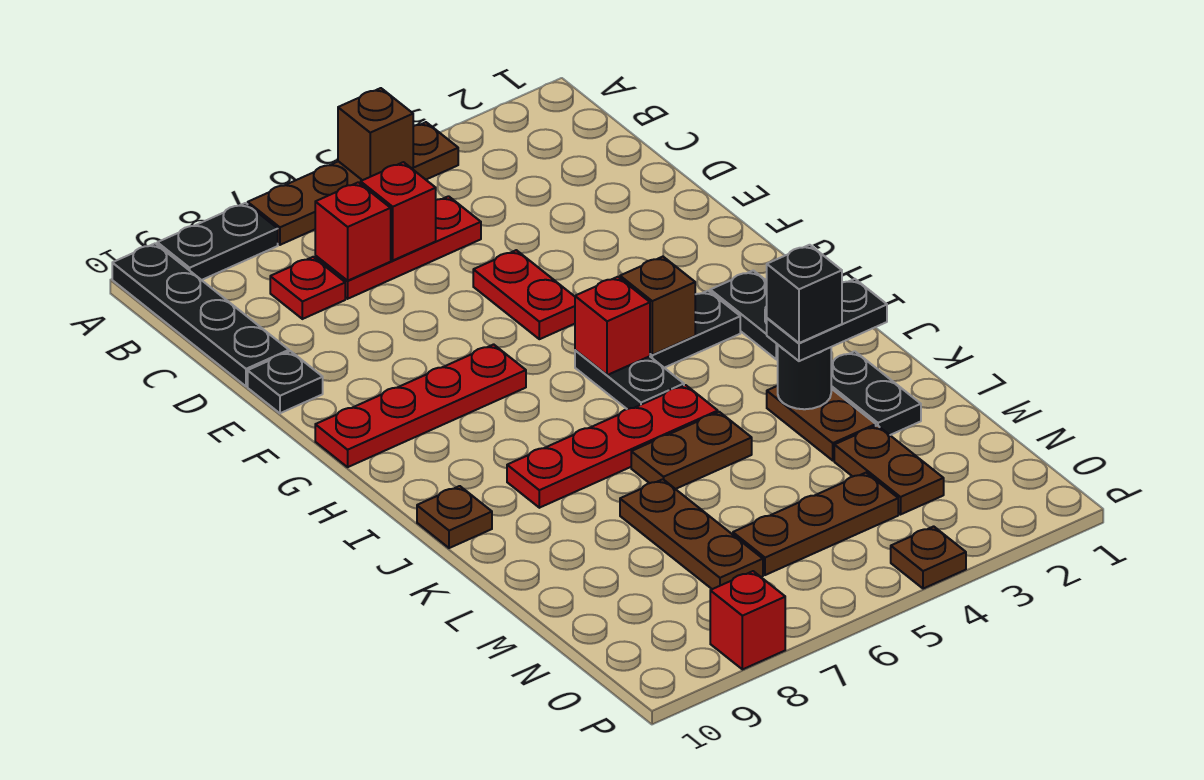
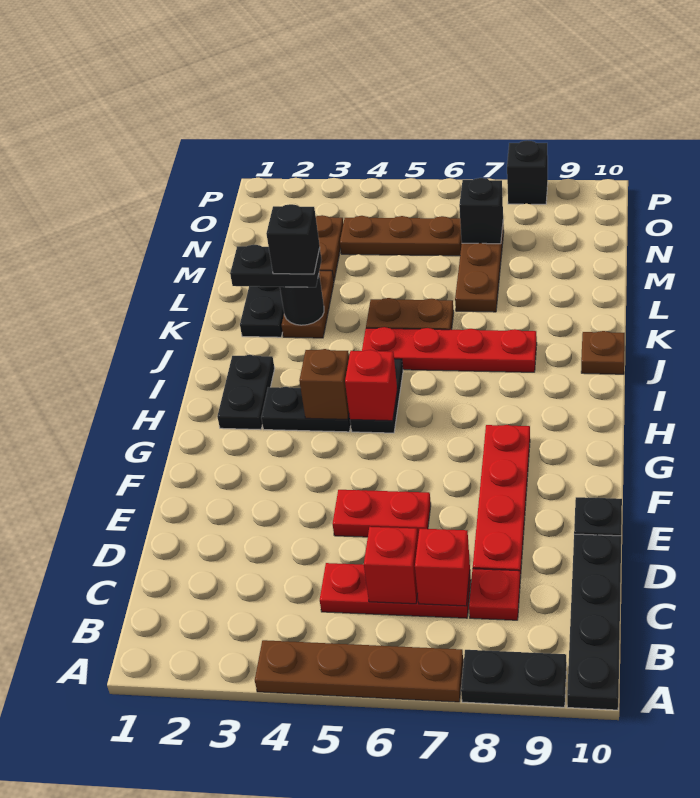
brown brick A5 level 2 -> none
red plate E5:F5 level 1 -> red plate E5:E6 level 1
red plate G7:G10 level 1 -> red plate D8:G8 level 1
none -> black brick N7 level 2
brown plate P4 level 1 -> none
red brick P8 level 1 -> black brick P8 level 1

